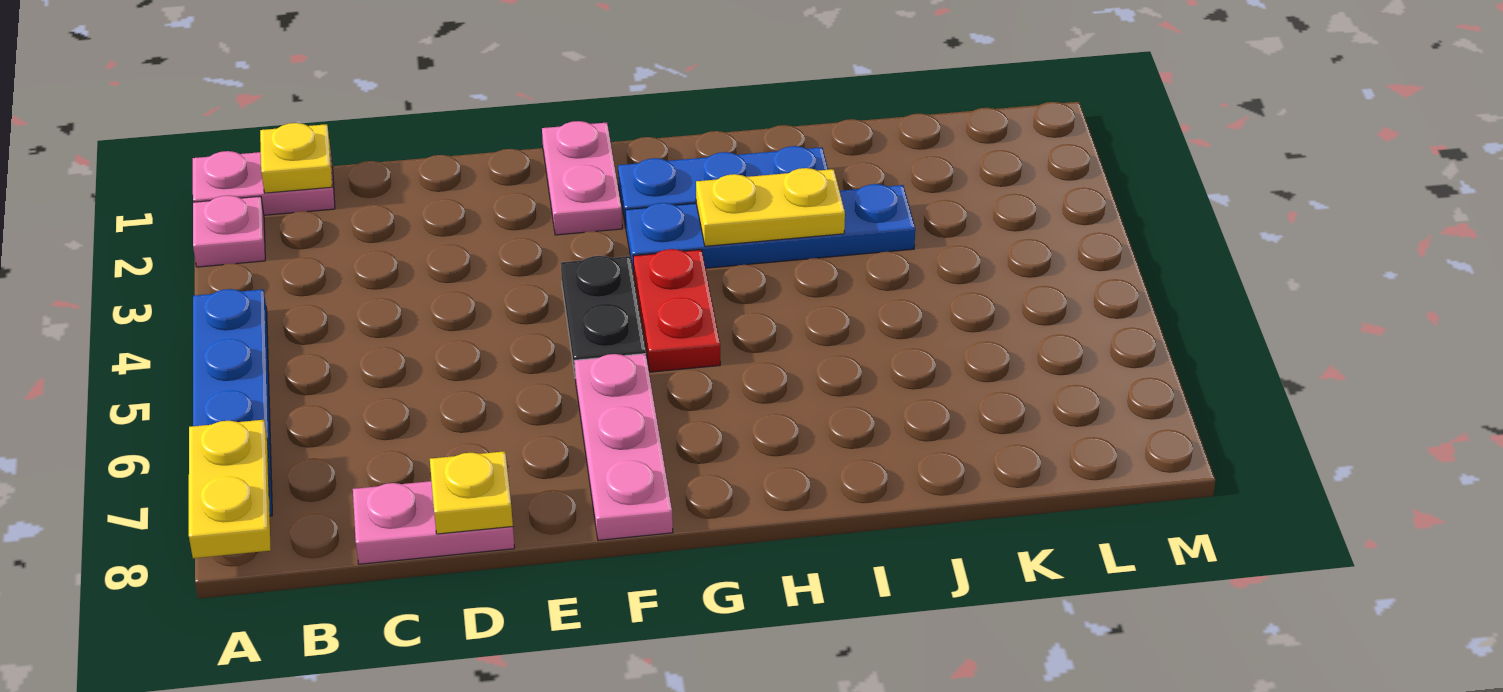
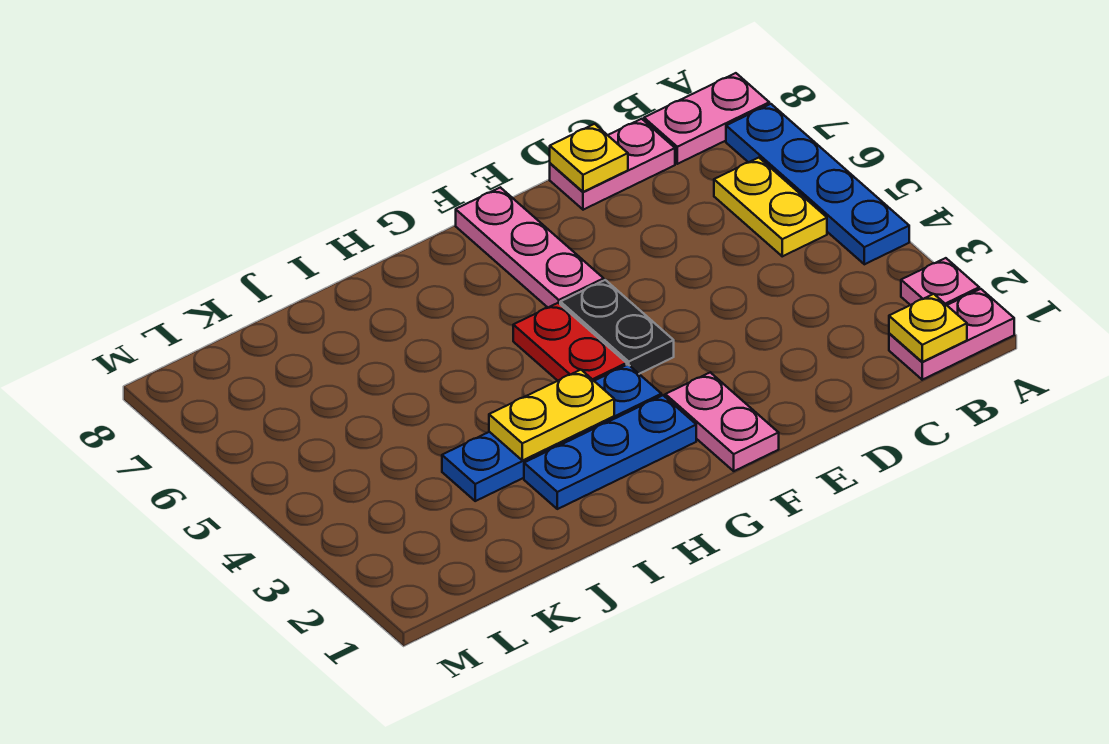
yellow plate A7:A8 level 2 -> yellow plate B5:B6 level 1
none -> pink plate A8:B8 level 1

